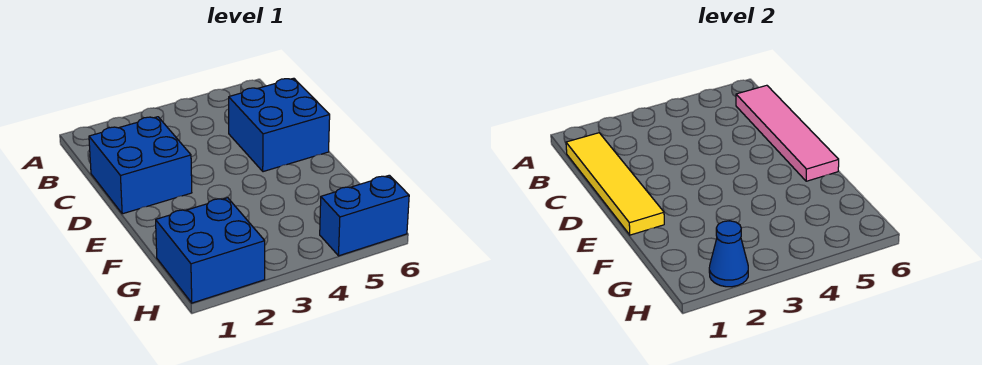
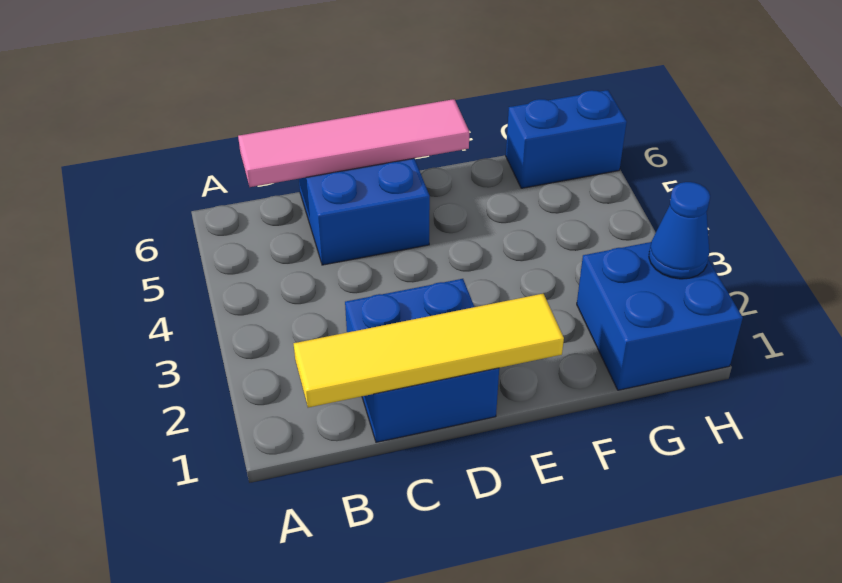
blue brick H5:H6 level 1 -> blue brick G6:H6 level 1

